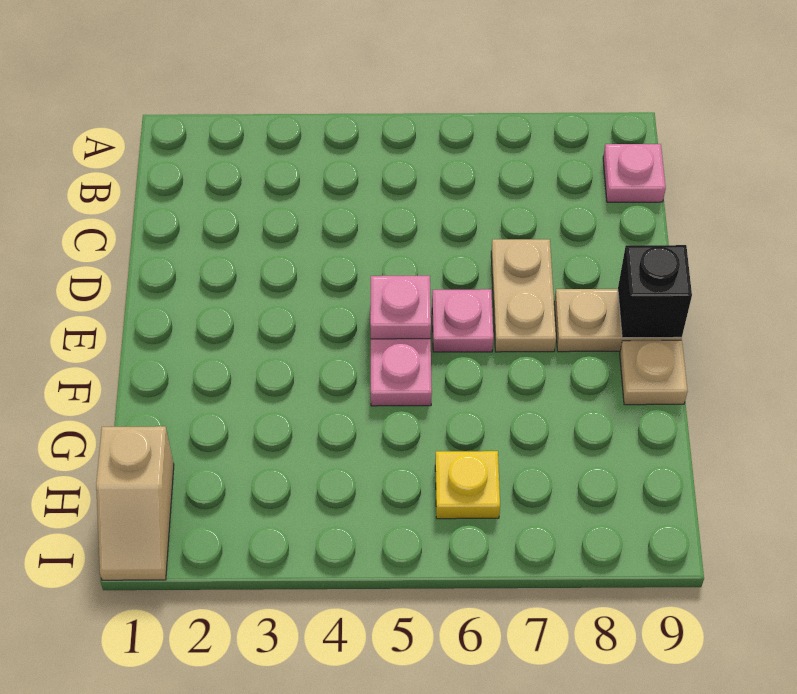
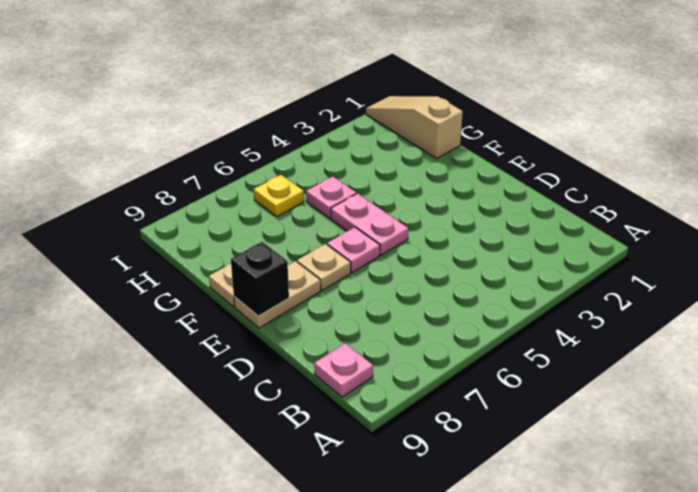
tan plate D7:E7 level 1 -> tan plate E7 level 1
pink plate E5 level 2 -> pink plate G5 level 1
tan slope H1:I1 level 1 top H -> tan slope G1:I1 level 1 top G

